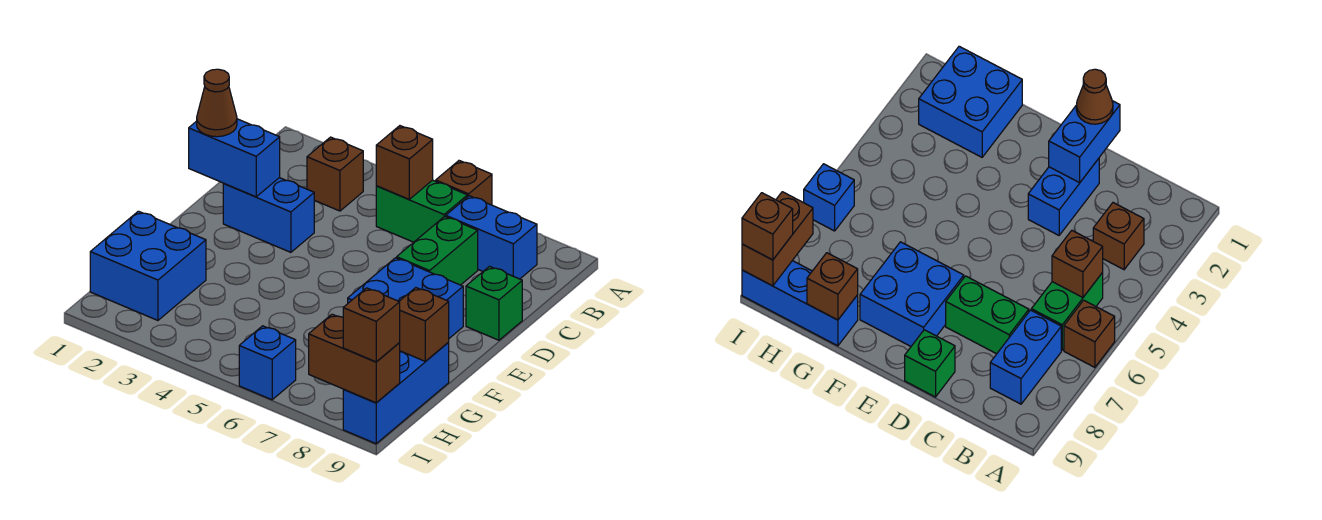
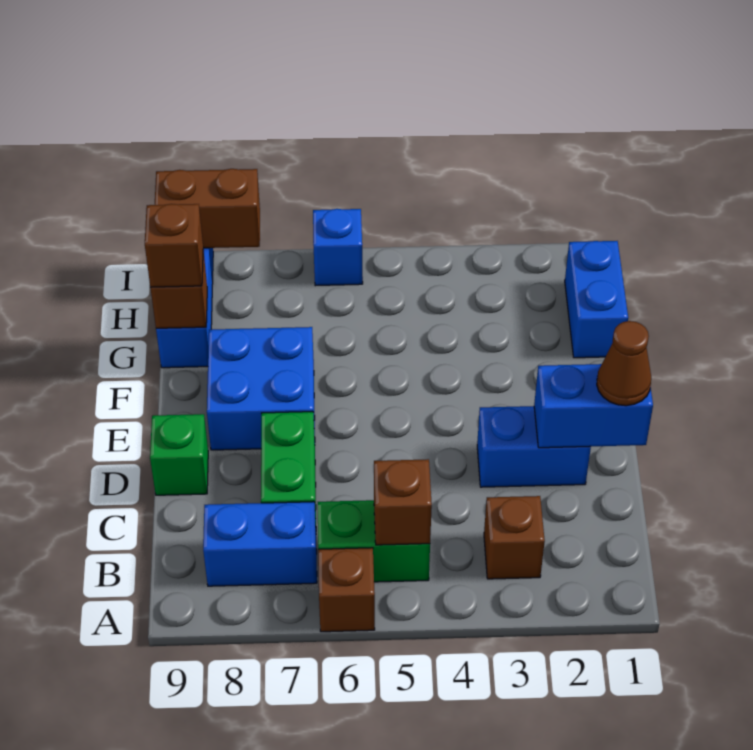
blue brick G1:H2 level 1 -> blue brick G1:H1 level 1
brown brick I9 level 3 -> brown brick G9 level 3

